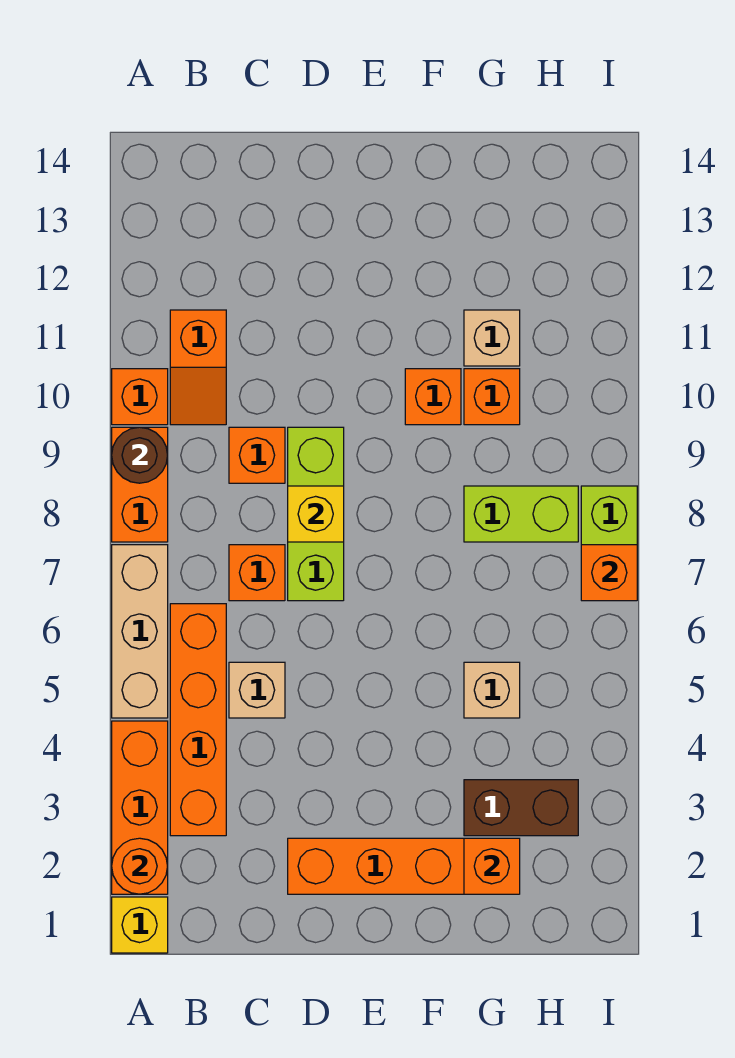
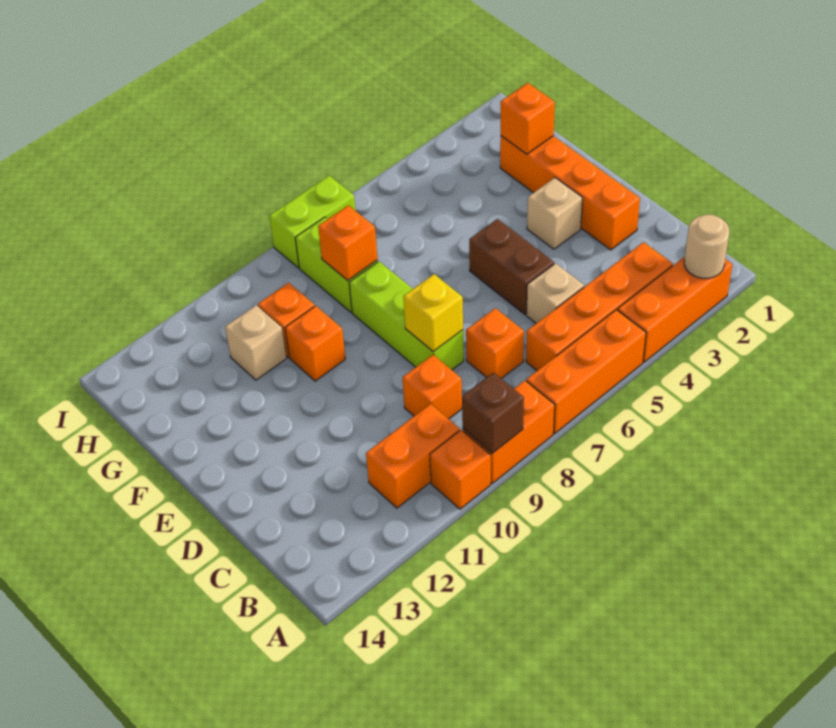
yellow brick A1 level 1 -> none
orange round brick A2 level 2 -> tan round brick A2 level 2
tan brick A5:A7 level 1 -> orange brick A5:A7 level 1
brown round brick A9 level 2 -> brown brick A9 level 2
orange slope B10:B11 level 1 top 11 -> orange brick B10:B11 level 1
lime brick D7:D9 level 1 -> lime brick D8:F8 level 1
brown brick G3:H3 level 1 -> brown brick D5:E5 level 1
tan brick G5 level 1 -> tan brick E3 level 1
orange brick I7 level 2 -> orange brick G8 level 2

